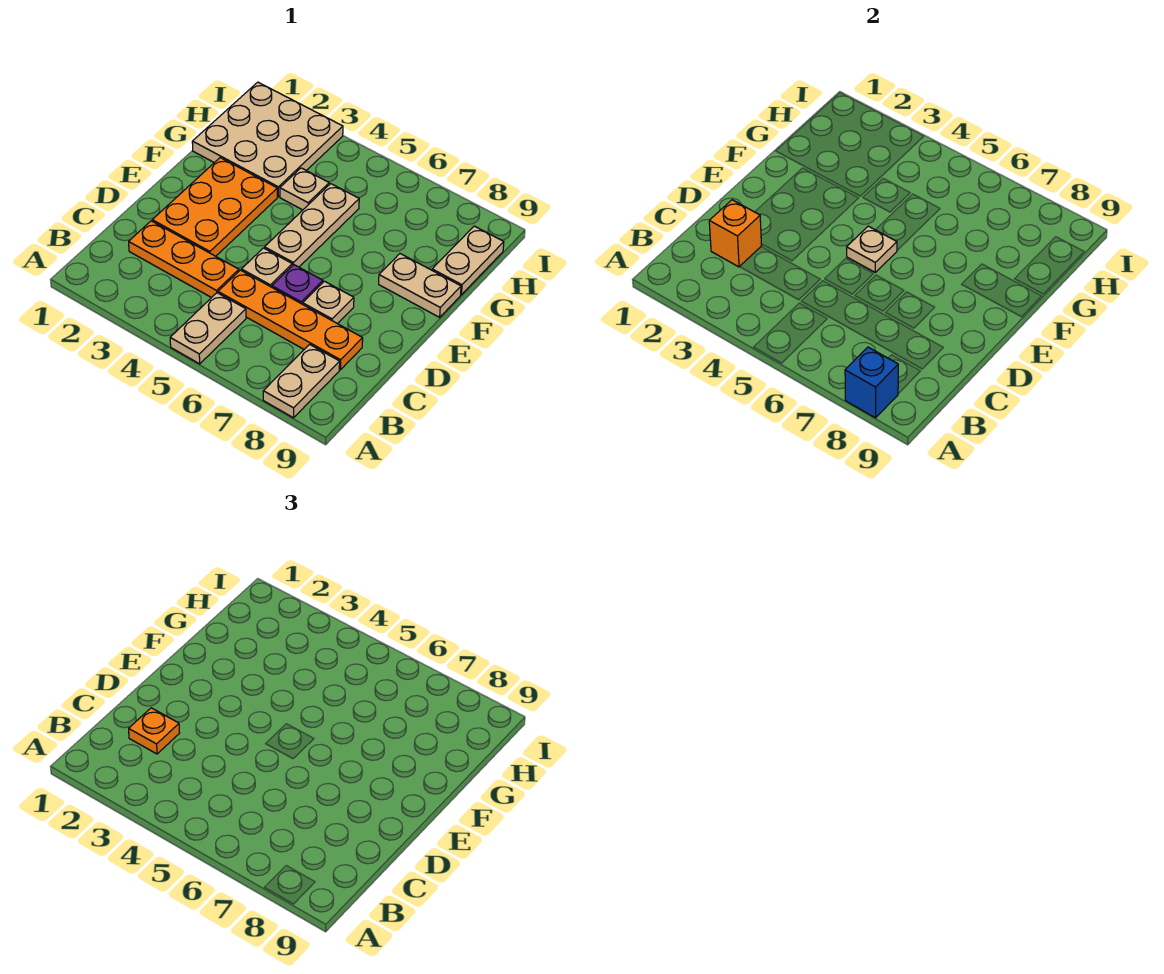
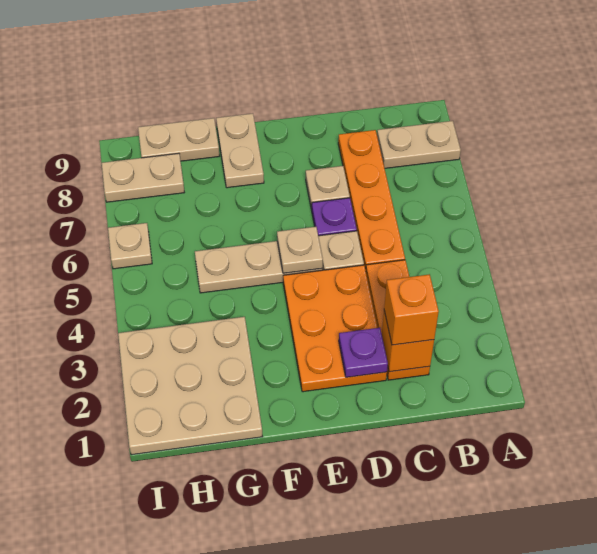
tan plate A5:B5 level 1 -> tan plate H8:I8 level 1
blue brick A8 level 2 -> none
orange plate C2 level 3 -> orange brick C2 level 3
orange plate D2:F3 level 1 -> orange plate D2:E4 level 1
none -> purple plate D2 level 2
tan plate G4 level 1 -> tan plate I6 level 1

